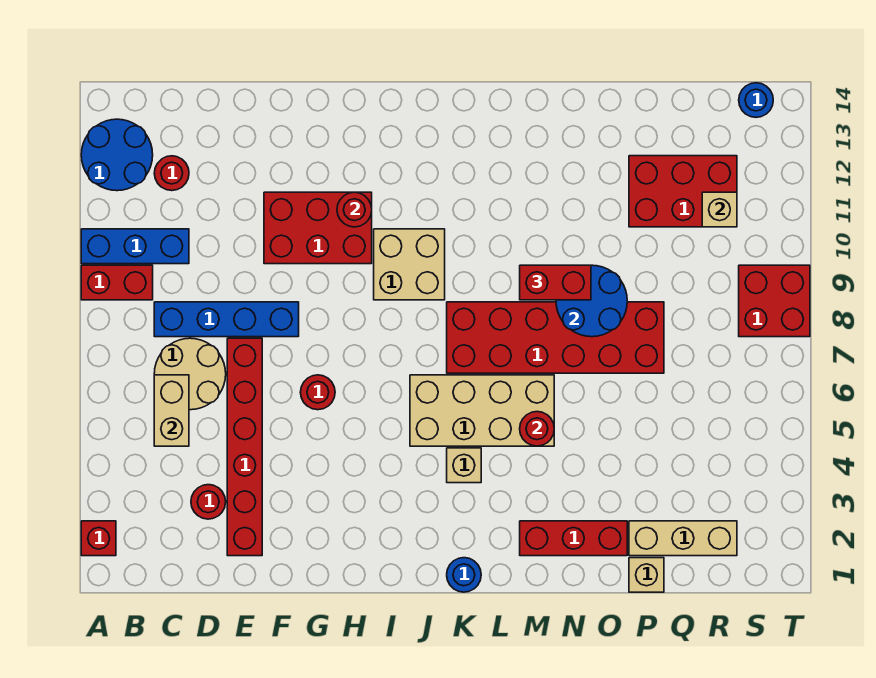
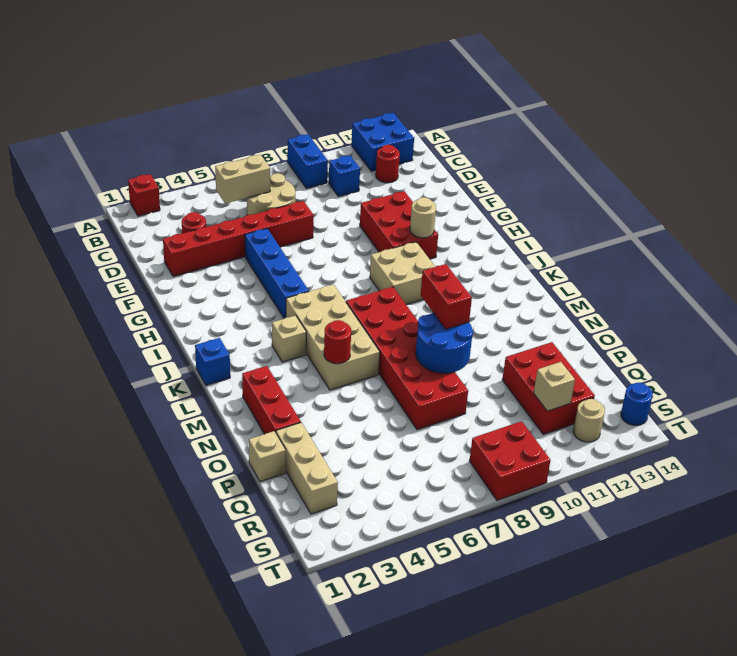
red brick A9:B9 level 1 -> blue brick A9:B9 level 1
blue brick A10:C10 level 1 -> blue brick C10 level 1
blue round brick A12:B13 level 1 -> blue brick A12:B13 level 1
blue brick C8:F8 level 1 -> blue brick F5:I5 level 1
red round brick G6 level 1 -> none
red round brick H11 level 2 -> tan round brick H11 level 2
blue round brick K1 level 1 -> blue brick K1 level 1
none -> tan round brick S12 level 1

